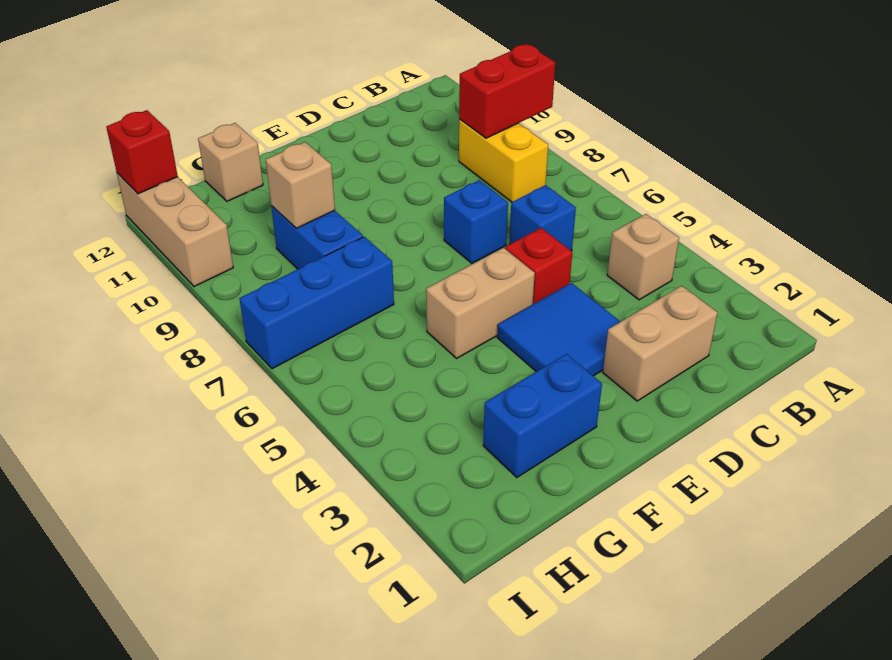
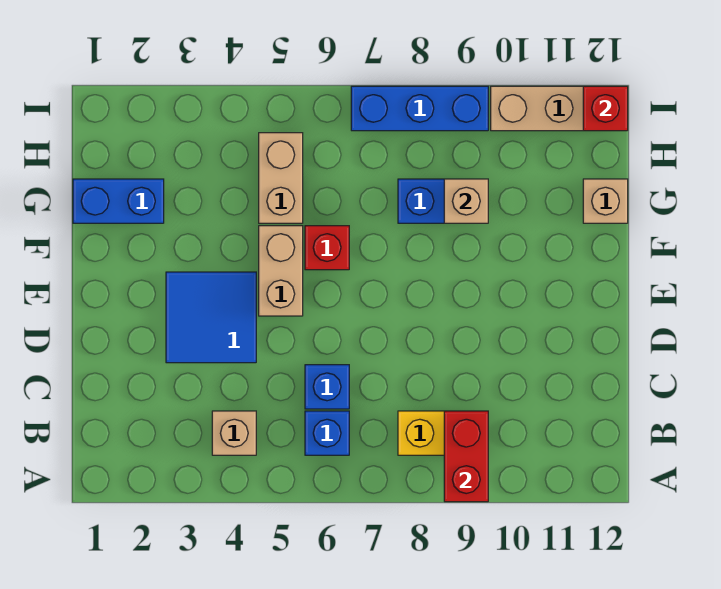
tan brick C2:D2 level 1 -> tan brick G5:H5 level 1
red brick D5 level 1 -> red brick F6 level 1
blue brick D7 level 1 -> blue brick B6 level 1
blue brick F2:G2 level 1 -> blue brick G1:G2 level 1
blue brick G7:I7 level 1 -> blue brick I7:I9 level 1

